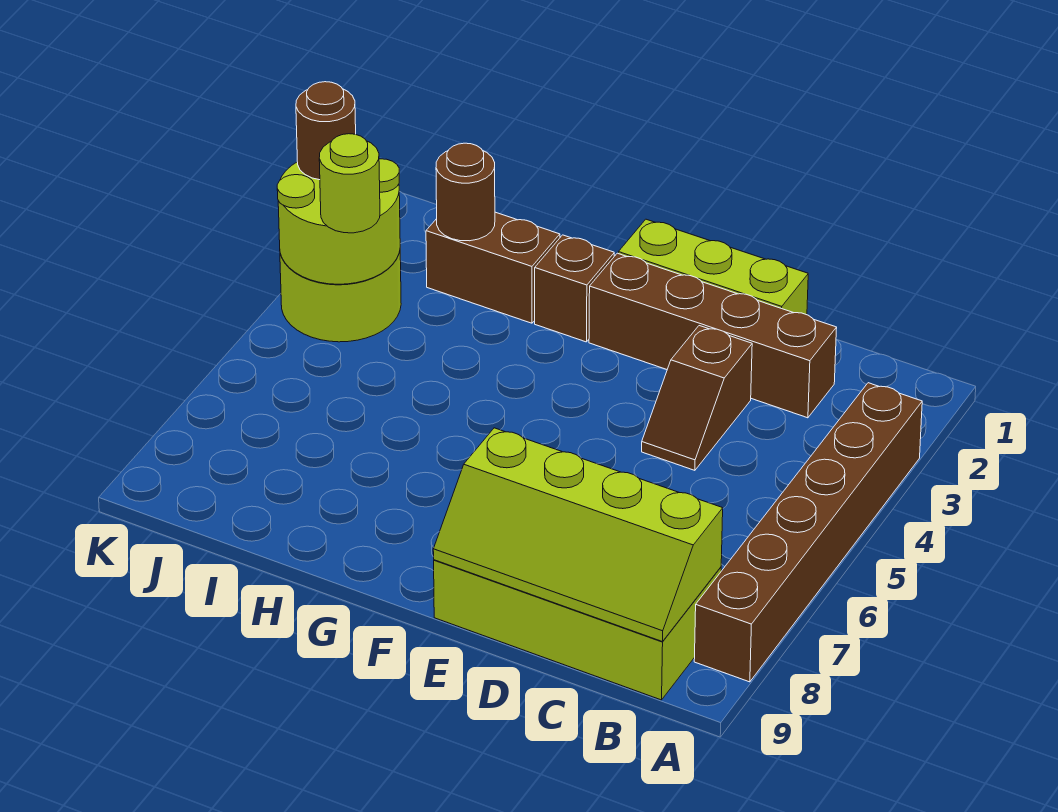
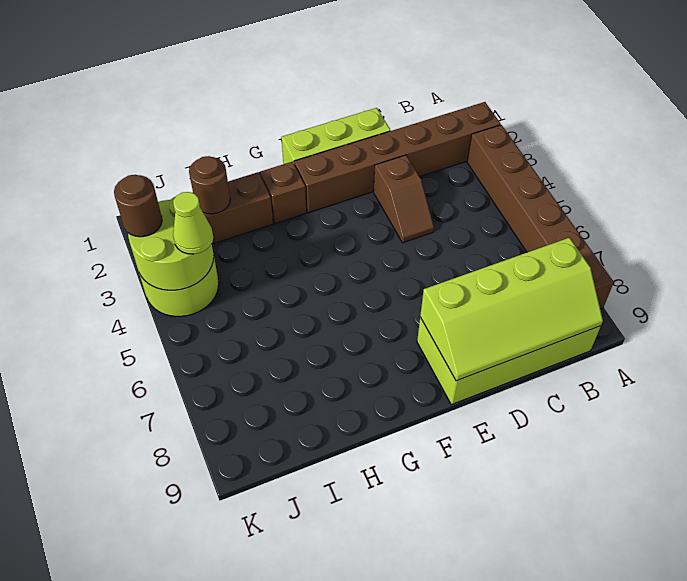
brown brick C2:F2 level 1 -> brown brick A2:F2 level 1
lime round brick J4 level 3 -> lime cone J4 level 3

